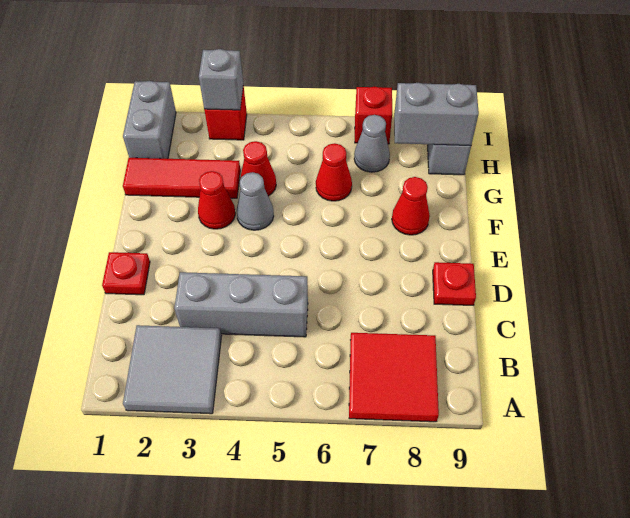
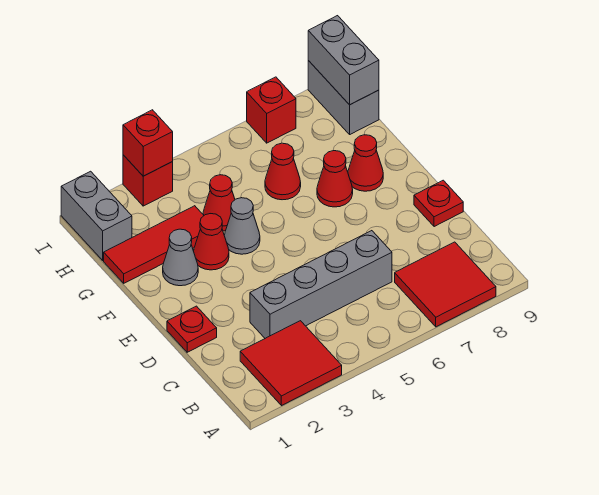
grey tile A2:B3 level 1 -> red tile A2:B3 level 1
grey brick C3:C5 level 1 -> grey brick C3:C6 level 1
none -> red cone F7 level 1
grey cone H7 level 1 -> grey cone F2 level 1
grey brick H8:H9 level 2 -> grey brick H9:I9 level 2
grey brick I3 level 2 -> red brick I3 level 2

